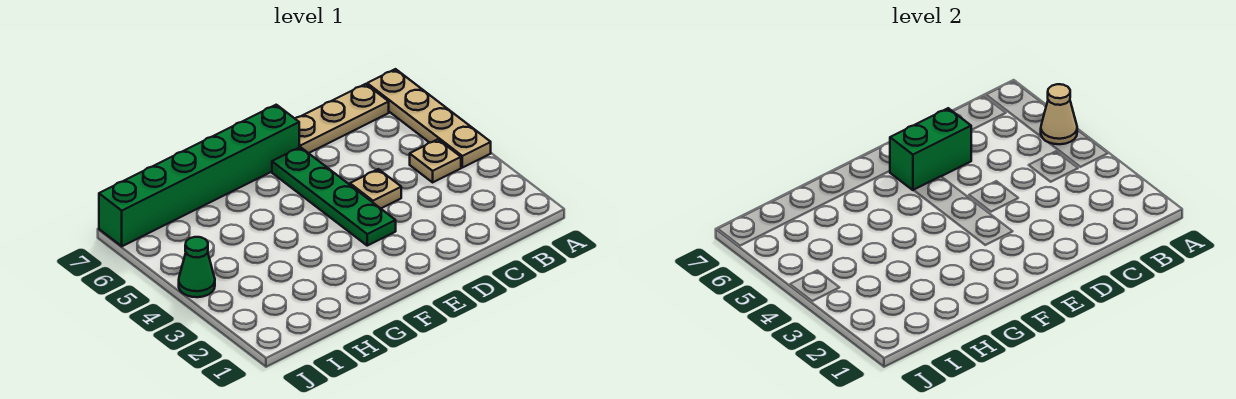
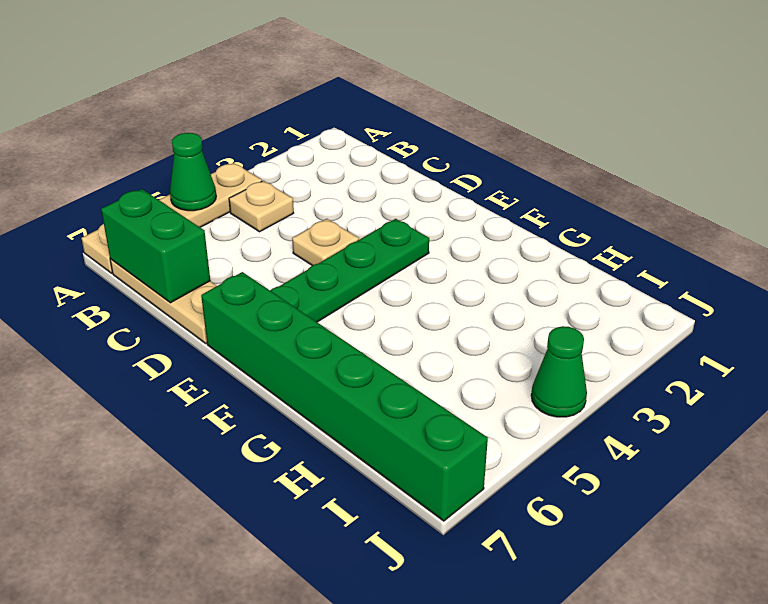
tan cone A5 level 2 -> green cone A5 level 2
green brick D6:E6 level 2 -> green brick B7:C7 level 2

